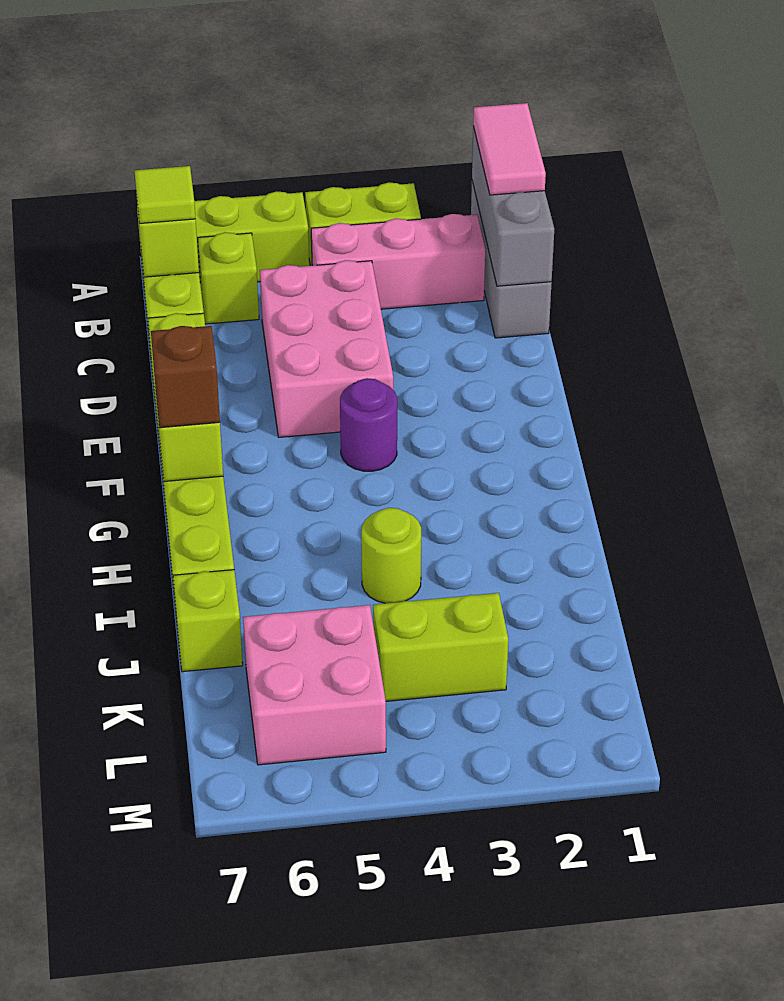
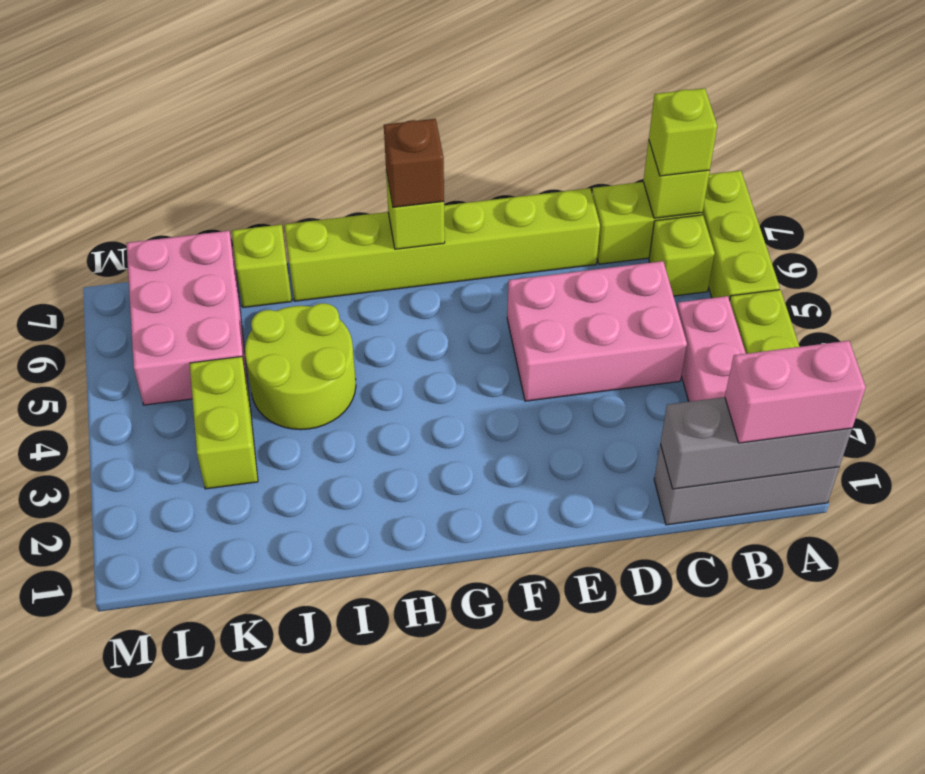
pink tile A1:B1 level 3 -> pink brick A1:B1 level 3
lime tile B7 level 3 -> lime brick B7 level 3
purple round brick F4 level 1 -> none
lime round brick I4 level 1 -> lime round brick I4:J5 level 1
pink brick K5:L6 level 1 -> pink brick K5:L7 level 1

